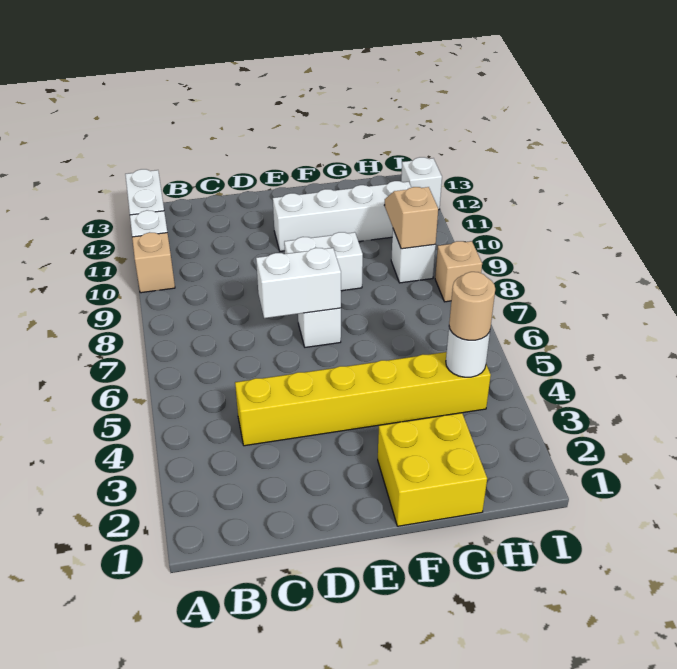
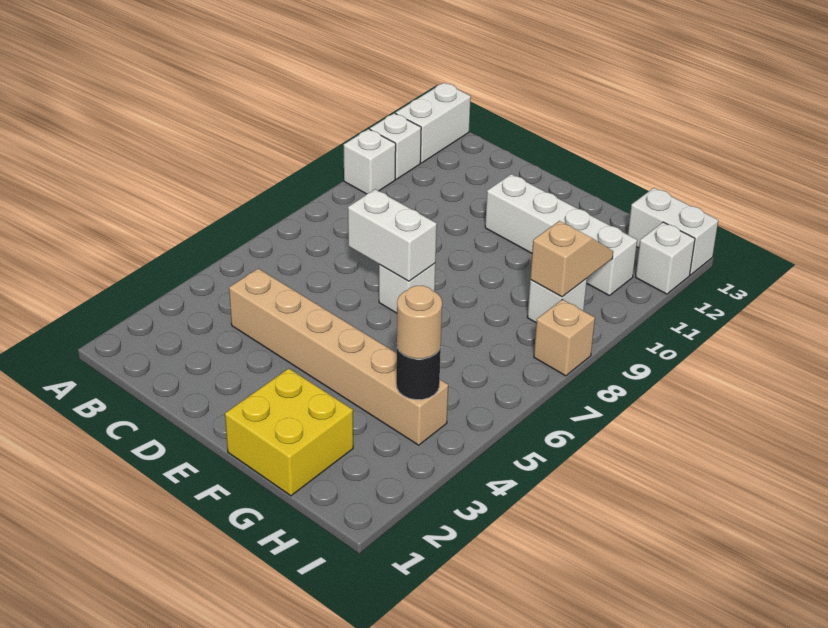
tan brick A10 level 1 -> white brick A10 level 1
yellow brick C4:H4 level 1 -> tan brick C4:H4 level 1
white brick E9:F9 level 1 -> white brick H13:I13 level 1
white round brick H4 level 2 -> black round brick H4 level 2

